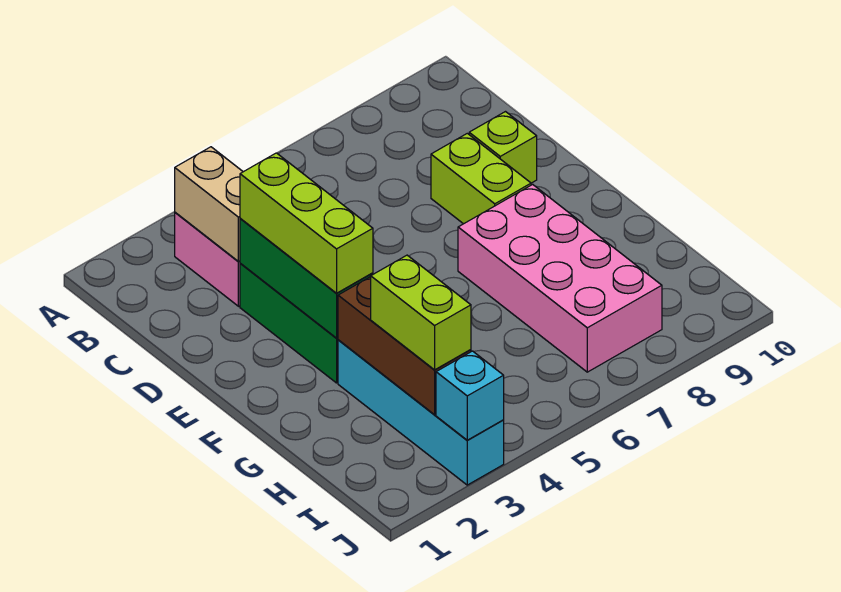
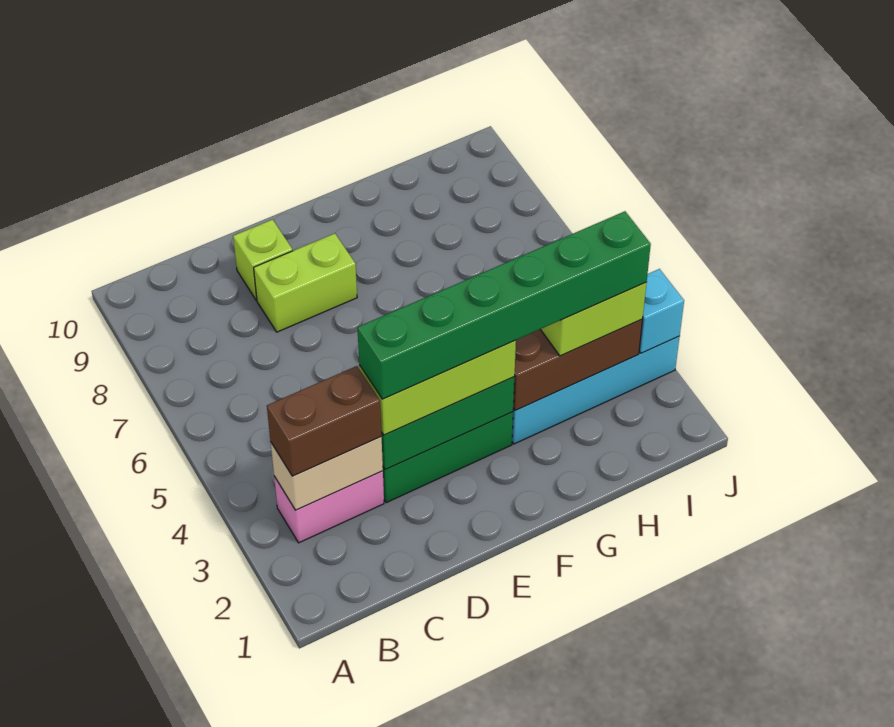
none -> brown brick B3:C3 level 3
none -> green brick D3:I3 level 4
pink brick F7:I8 level 1 -> none

